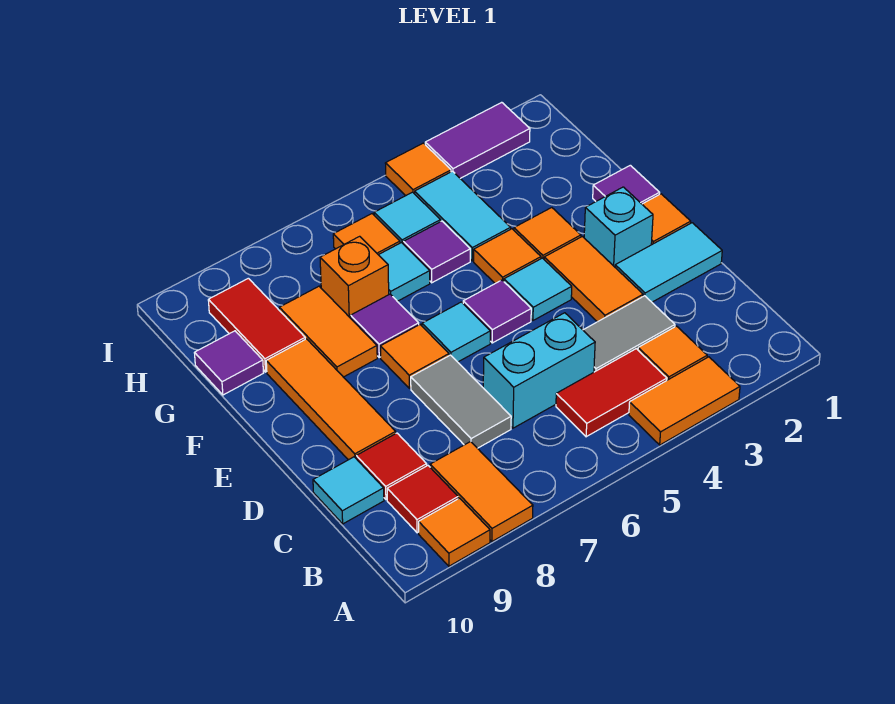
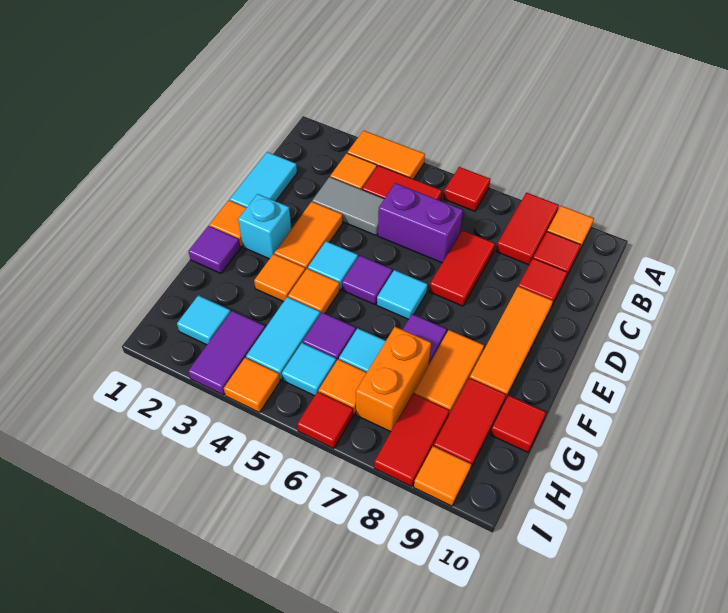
none -> red tile A6 level 1
orange tile A8:B8 level 1 -> red tile A8:B8 level 1
cyan brick C5:C6 level 1 -> purple brick C5:C6 level 1
grey tile C7:D7 level 1 -> red tile C7:D7 level 1
cyan tile C10 level 1 -> cyan tile H2 level 1
cyan tile D1:D2 level 1 -> cyan tile C1:D1 level 1
orange tile E7 level 1 -> orange tile I9 level 1
orange brick G7 level 1 -> orange brick G7:H7 level 1
purple tile G10 level 1 -> red tile G10 level 1
none -> red tile H8:I8 level 1
purple tile I2:I3 level 1 -> purple tile H3:I3 level 1
none -> red tile I6 level 1

